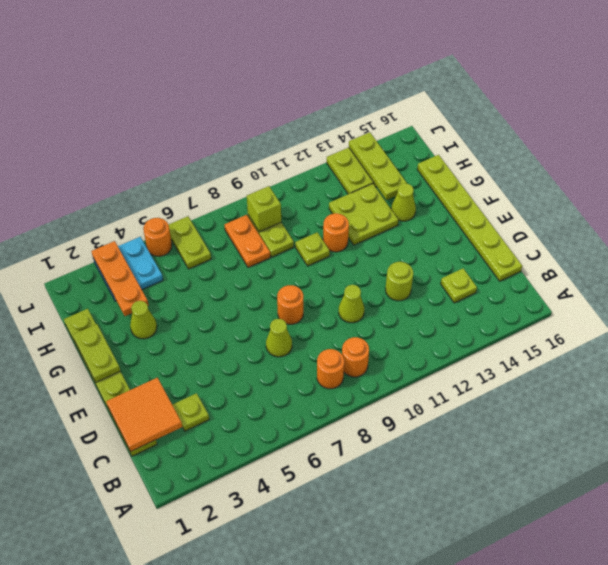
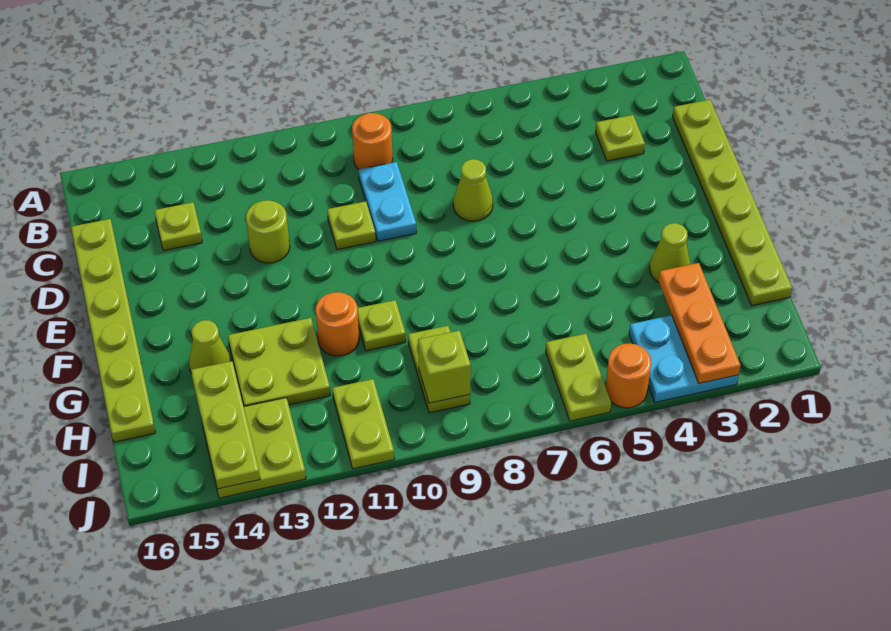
orange round brick B8 level 1 -> none
orange tile C1:D2 level 2 -> none
none -> cyan plate C9:D9 level 1
lime cone D10 level 1 -> lime plate D10 level 1
orange round brick E8 level 1 -> none
lime plate F1:G1 level 2 -> lime plate I11:J11 level 1
orange plate H8:I8 level 1 -> none

